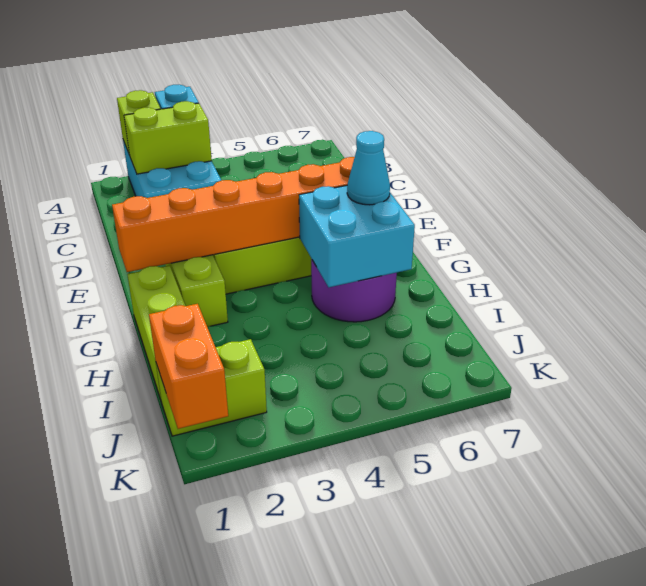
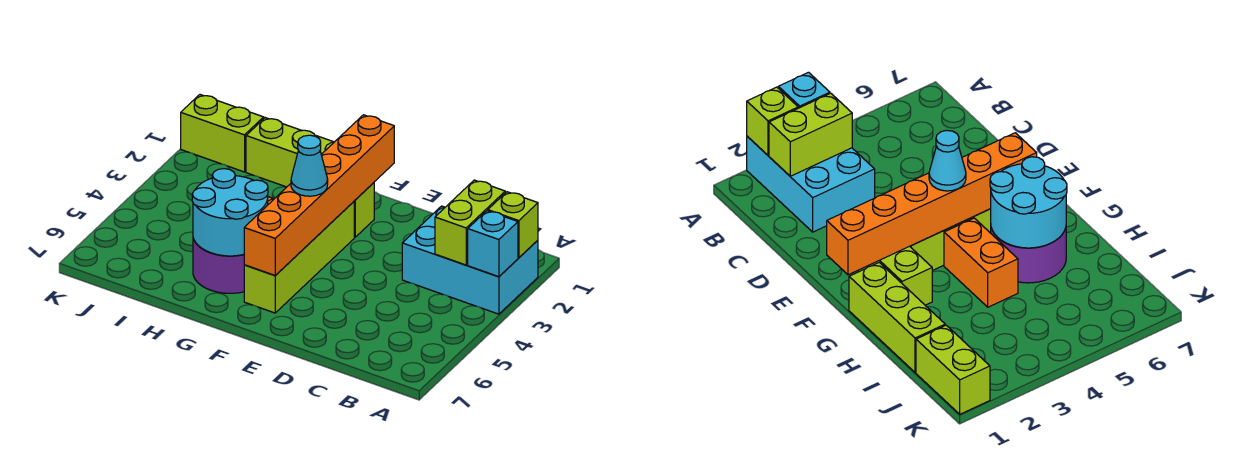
cyan brick G5:H6 level 2 -> cyan round brick G5:H6 level 2
cyan cone G6 level 3 -> cyan cone F4 level 3
lime brick J1:J2 level 1 -> lime brick J1:K1 level 1
orange brick J1:K1 level 2 -> orange brick G4:H4 level 1

